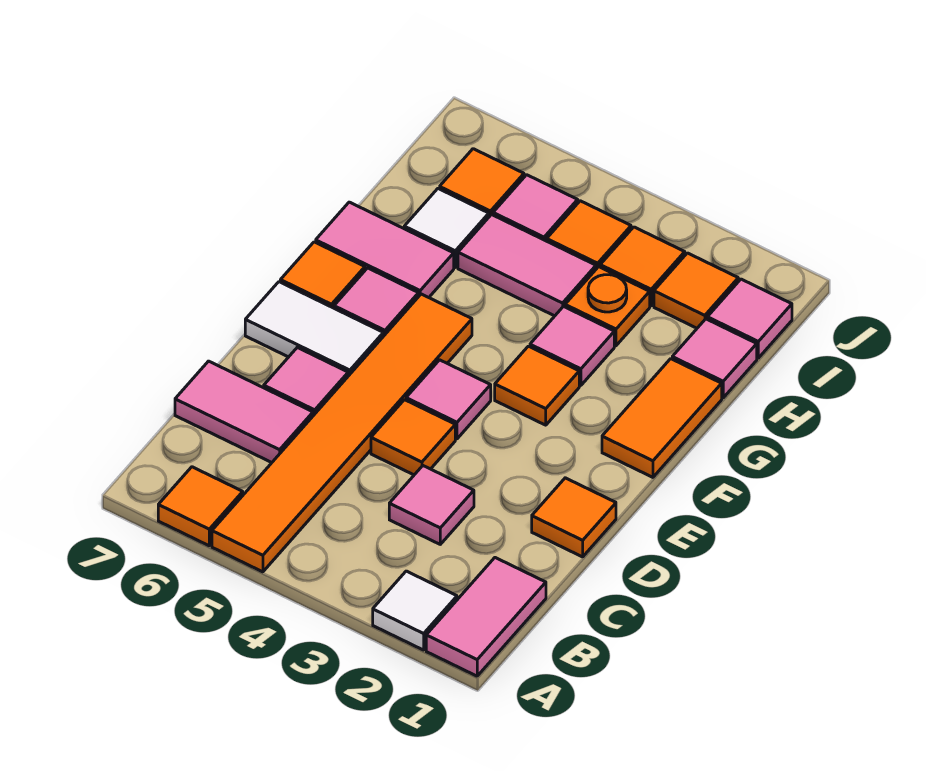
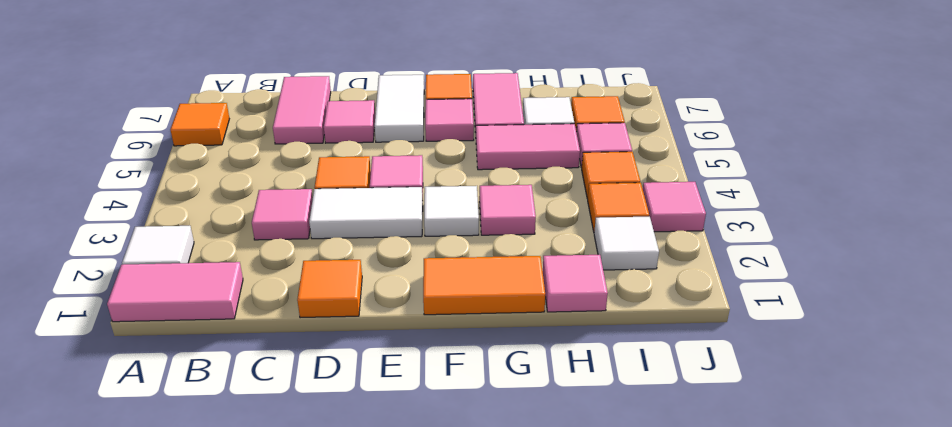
orange tile A5:F5 level 1 -> none
none -> white tile D3:E3 level 1
orange tile F3 level 1 -> white tile F3 level 1
orange plate H3 level 1 -> none
pink tile H4:H5 level 1 -> pink tile G5:H5 level 1
pink tile I1 level 1 -> pink tile J3 level 1
orange tile I2 level 1 -> white tile I2 level 1

